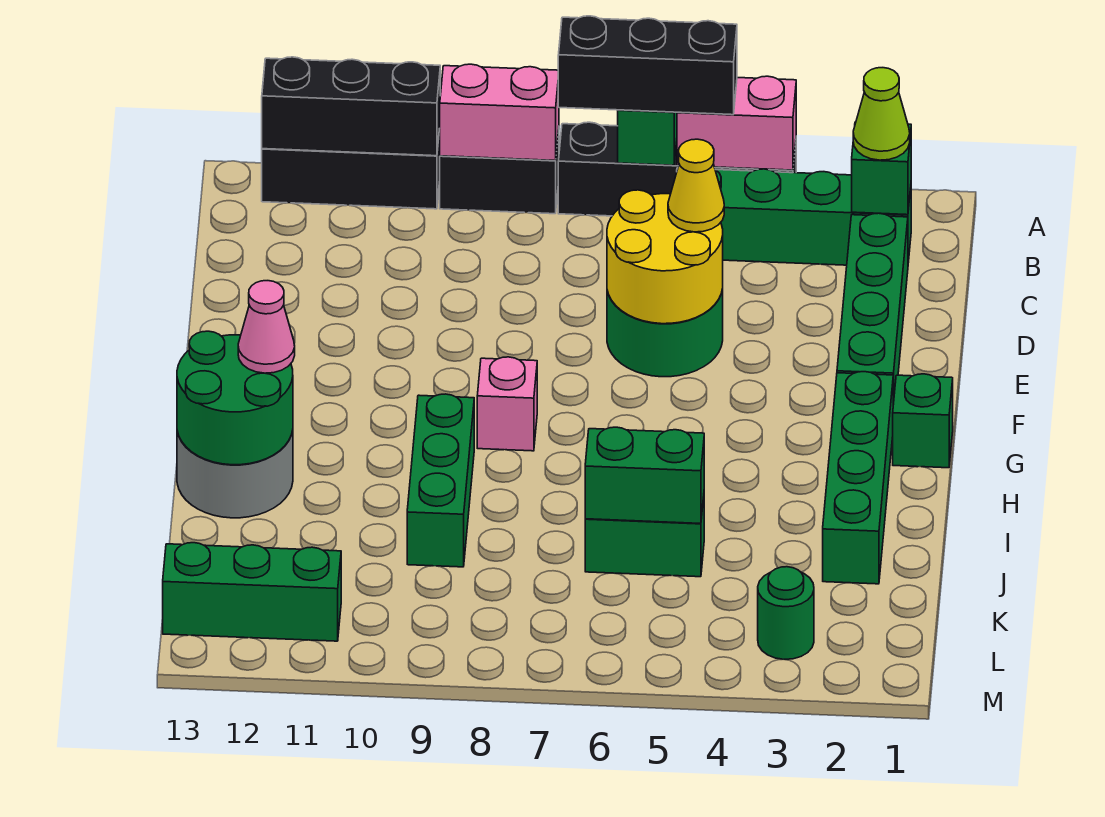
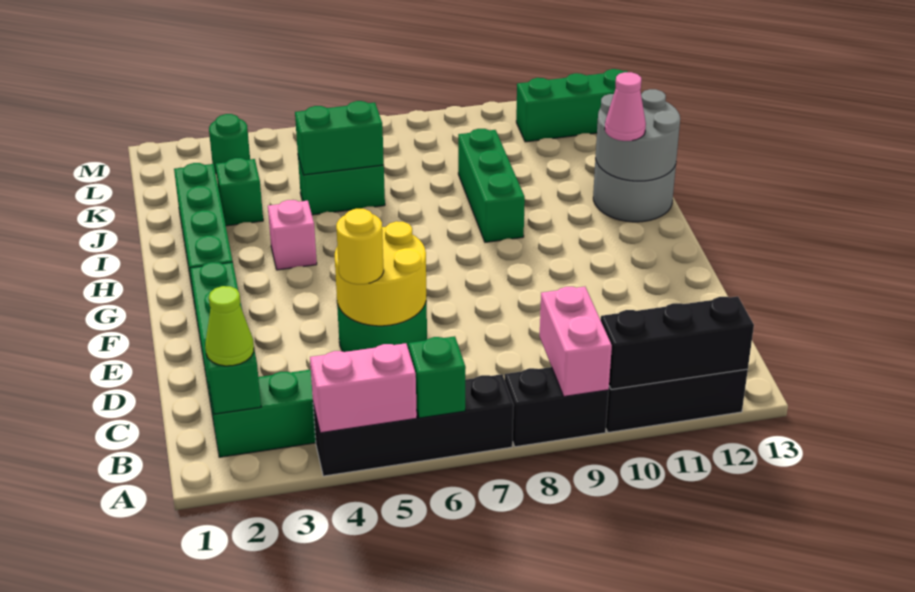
black brick A5:A7 level 3 -> none
pink brick A8:A9 level 2 -> pink brick A9:B9 level 2
yellow cone D5 level 3 -> yellow round brick D5 level 3
green brick G1 level 1 -> green brick J3 level 1
pink brick G8 level 1 -> pink brick H4 level 1
green round brick H12:I13 level 2 -> grey round brick H12:I13 level 2

